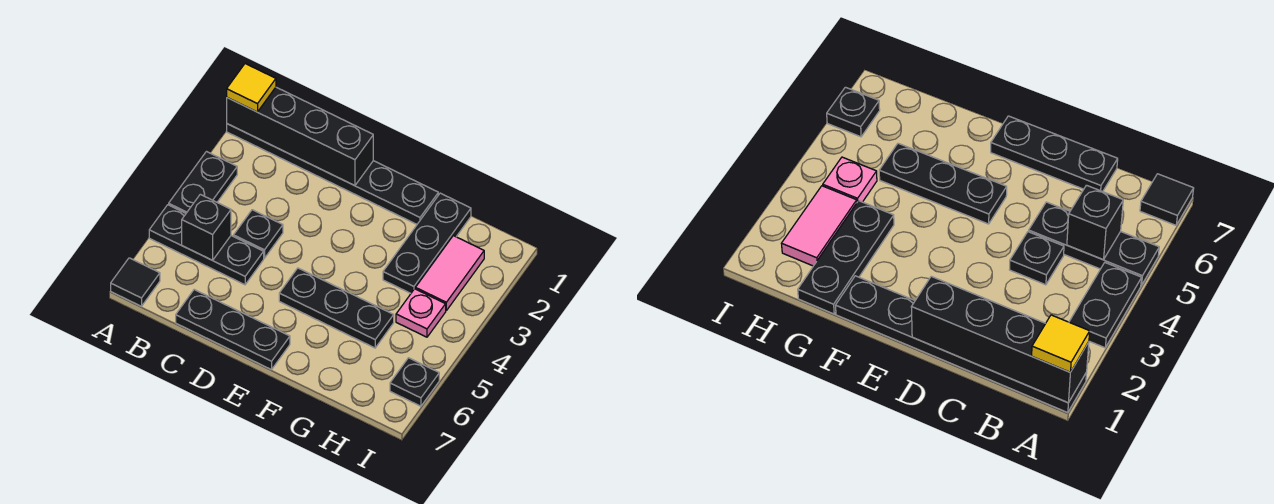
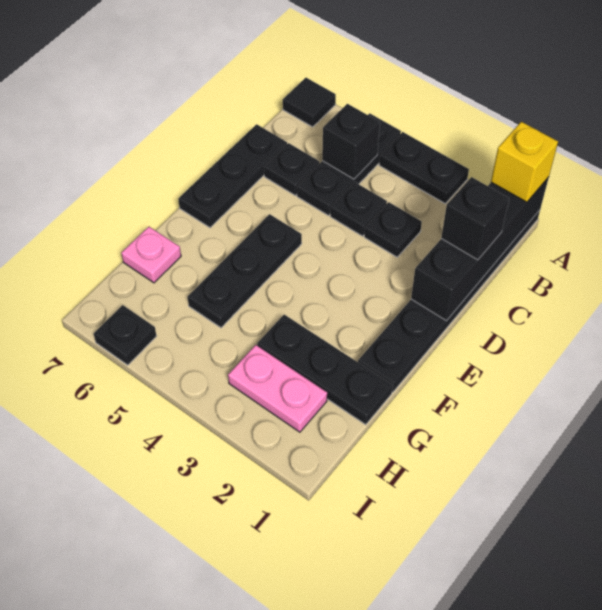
yellow tile A1 level 3 -> yellow brick A1 level 3
none -> black brick C1 level 3
none -> black plate C3 level 1
none -> black plate C6 level 1
pink tile H2:H3 level 1 -> pink plate H2:H3 level 1
pink plate H4 level 1 -> pink plate G7 level 1

